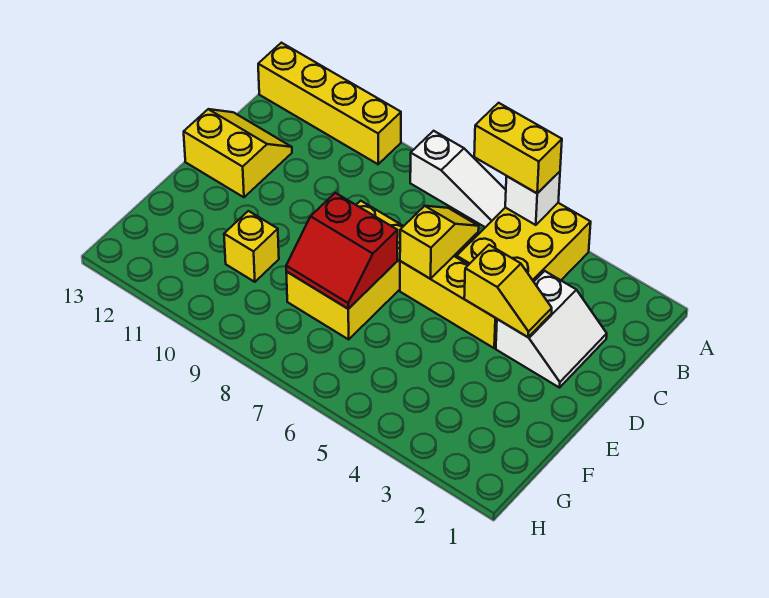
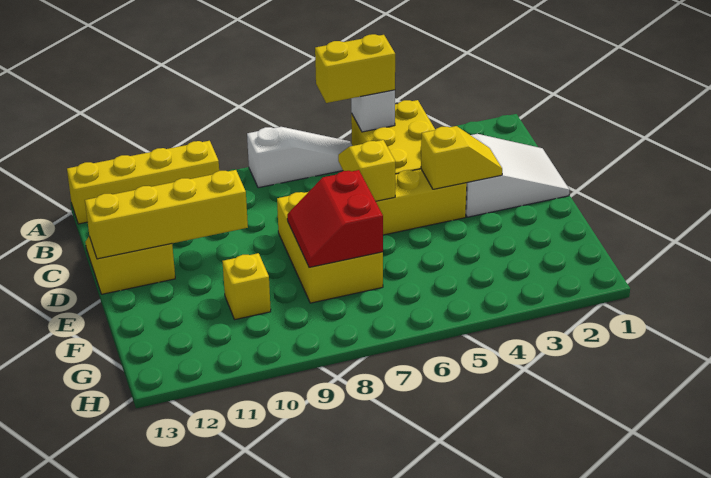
white slope C2:D3 level 1 top 3 -> white slope C1:D3 level 1 top 3
none -> yellow brick D10:D13 level 2
red slope E7:F8 level 2 top E -> red slope E7:F8 level 2 top 7

